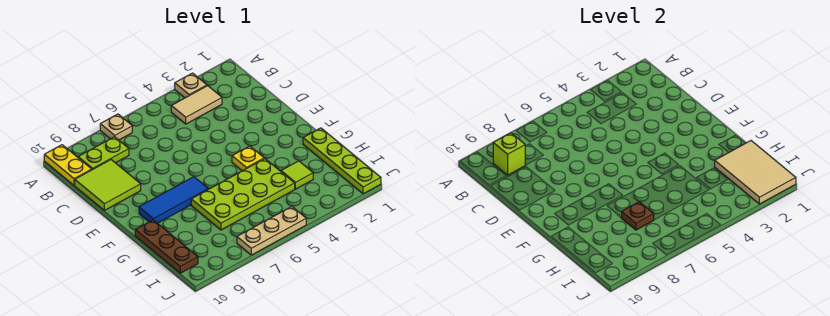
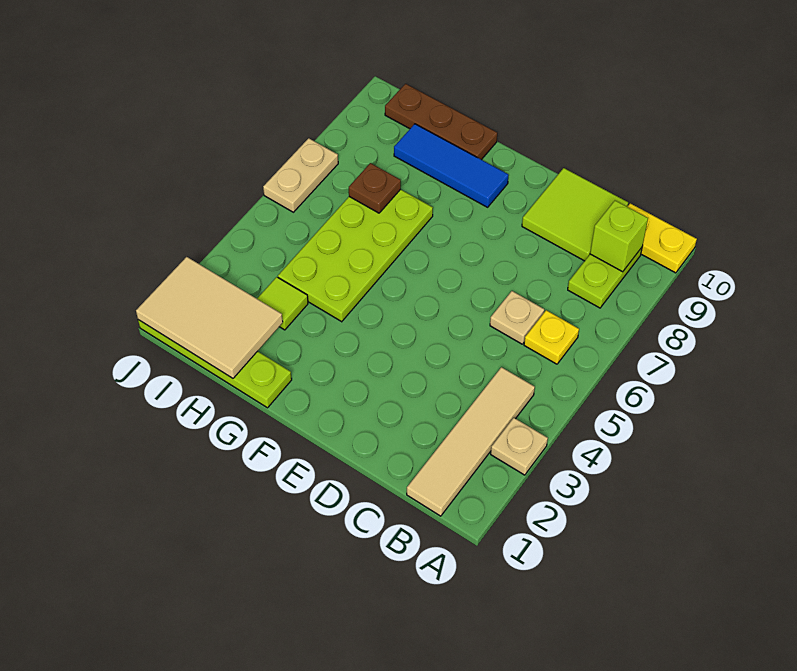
tan plate A7 level 1 -> tan plate C6 level 1
tan tile B3:B4 level 1 -> tan tile B1:B4 level 1
yellow plate F4 level 1 -> yellow plate B6 level 1
blue tile F7:F9 level 1 -> blue tile F9:H9 level 1
tan plate J5:J7 level 1 -> tan plate J6:J7 level 1

